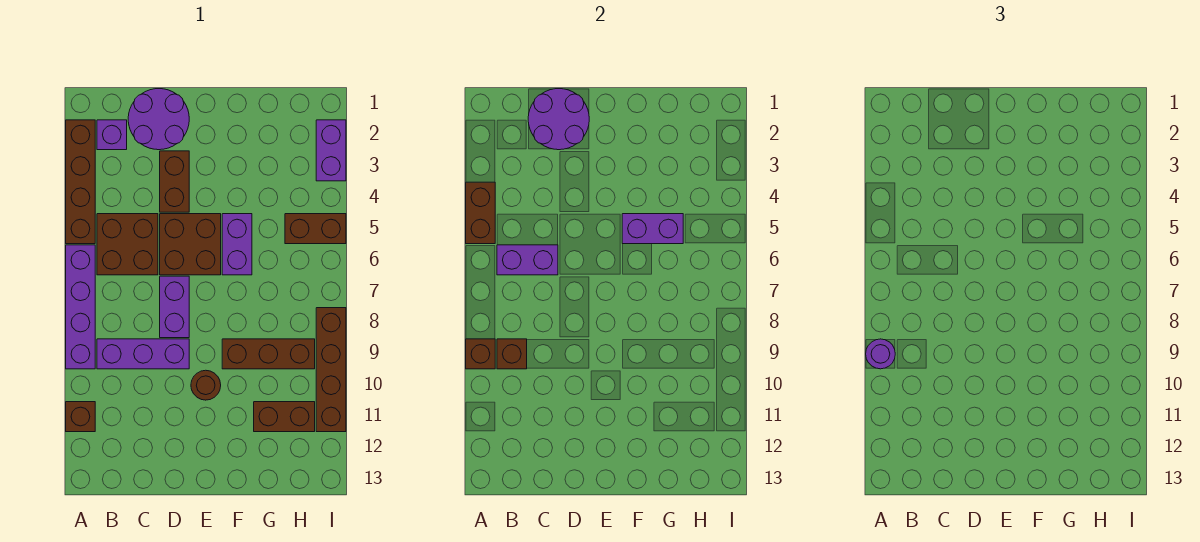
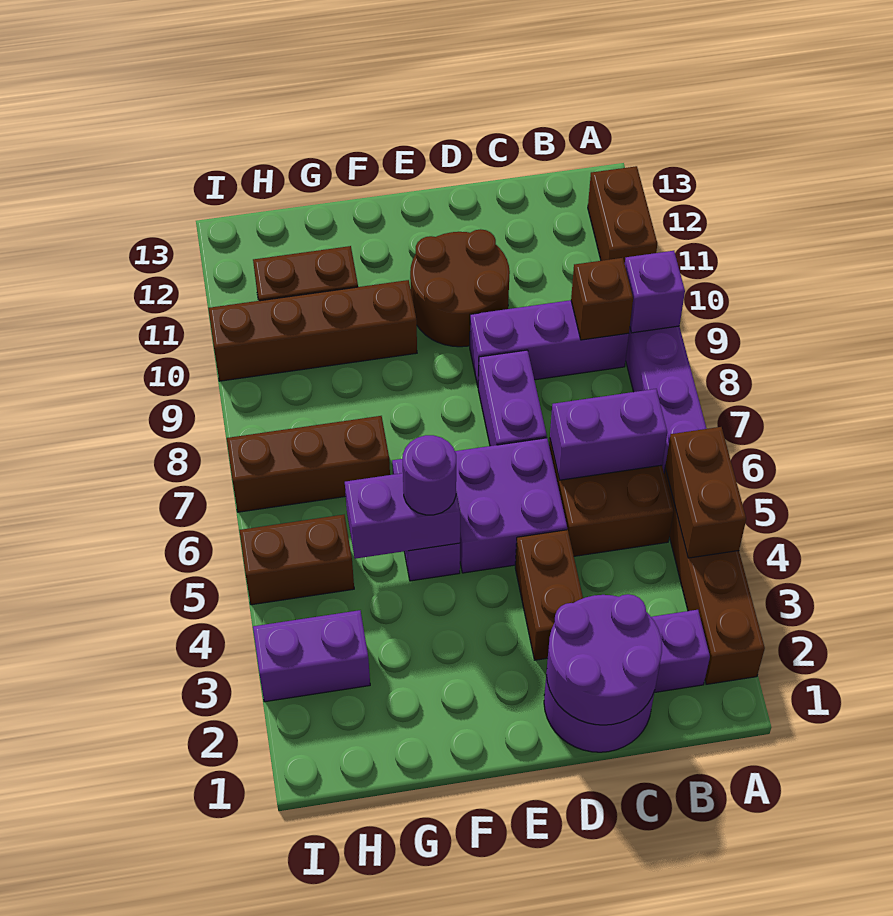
brown brick A9 level 2 -> purple brick A9 level 2
purple round brick A9 level 3 -> purple round brick F5 level 3
brown brick A11 level 1 -> brown brick A11:A12 level 1
brown brick D5:E6 level 1 -> purple brick D5:E6 level 1
brown round brick E10 level 1 -> brown round brick D10:E11 level 1
brown brick F9:H9 level 1 -> brown brick G7:I7 level 1
purple brick I2:I3 level 1 -> purple brick H3:I3 level 1
brown brick I8:I11 level 1 -> brown brick F10:I10 level 1

